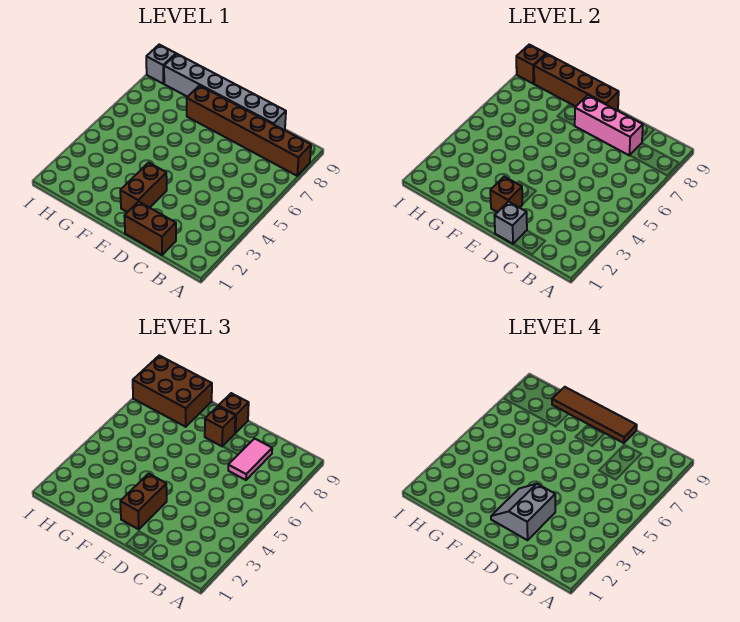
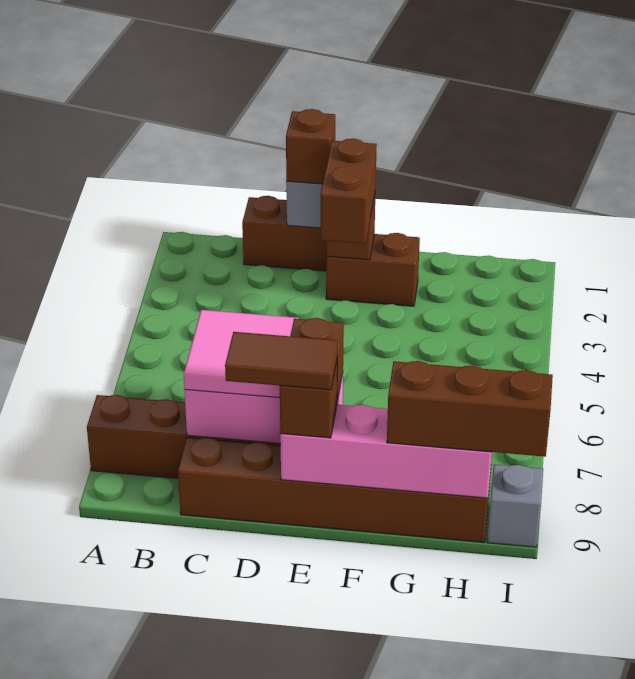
pink tile C7:C8 level 3 -> pink tile C7:D8 level 3
grey brick C9:H9 level 1 -> brown brick C9:H9 level 1
grey slope D2:E3 level 4 top D -> none
brown tile D9:G9 level 4 -> brown tile D9:E9 level 4
brown brick E2:E3 level 1 -> brown brick E2:F2 level 1
brown brick E9:H9 level 2 -> pink brick E9:H9 level 2
brown brick G8:I9 level 3 -> brown brick G9:I9 level 3
brown brick I9 level 2 -> brown brick D1 level 3

